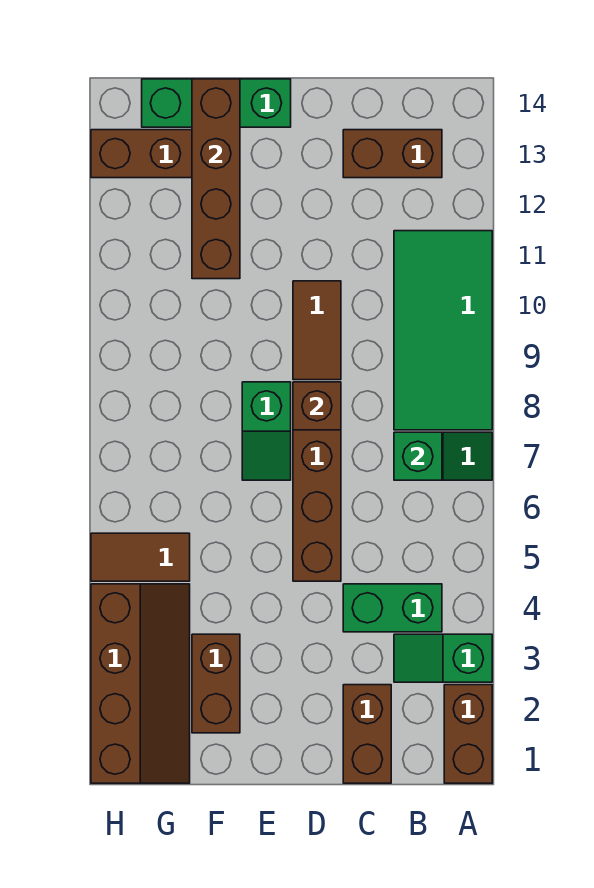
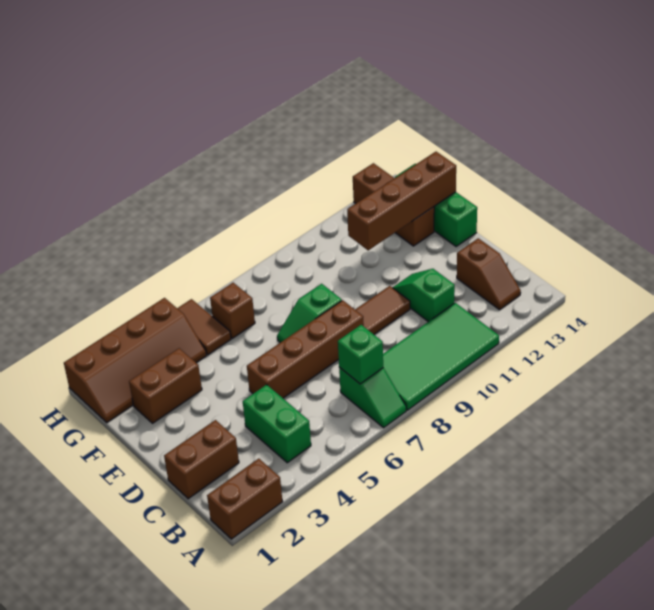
green slope A3:B3 level 1 top A -> green slope C11:D11 level 1 top C
brown brick B13:C13 level 1 -> brown slope B13:C13 level 1 top C
brown brick D8 level 2 -> brown brick G6 level 1

